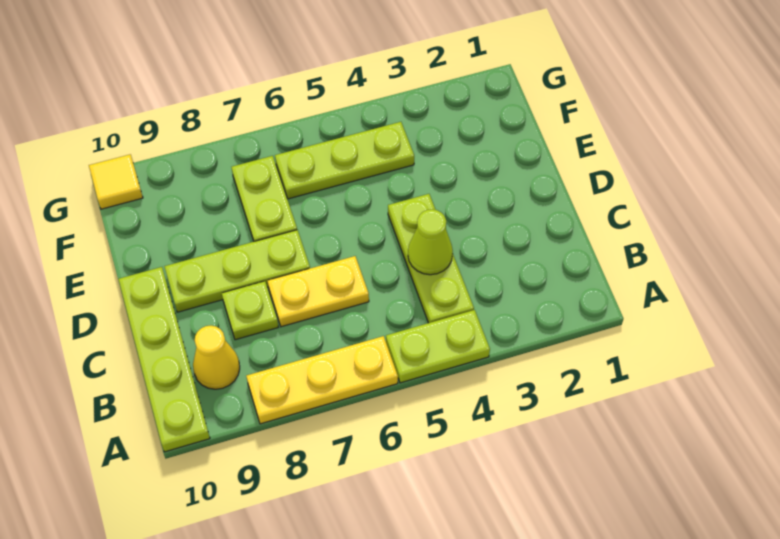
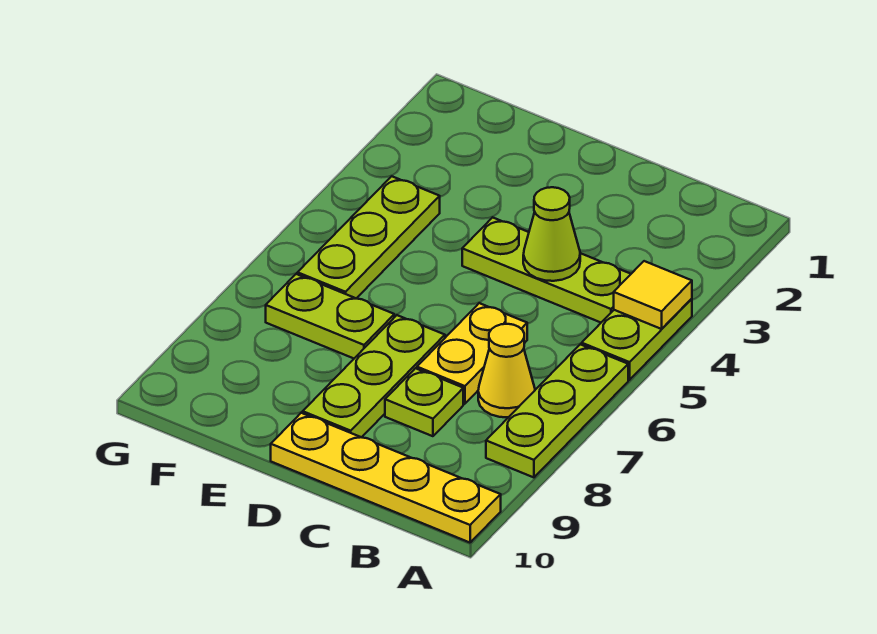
yellow plate A6:A8 level 1 -> lime plate A6:A8 level 1
lime plate A10:D10 level 1 -> yellow plate A10:D10 level 1
yellow cone B9 level 1 -> yellow cone B7 level 1
yellow tile G10 level 1 -> yellow tile A4 level 2

